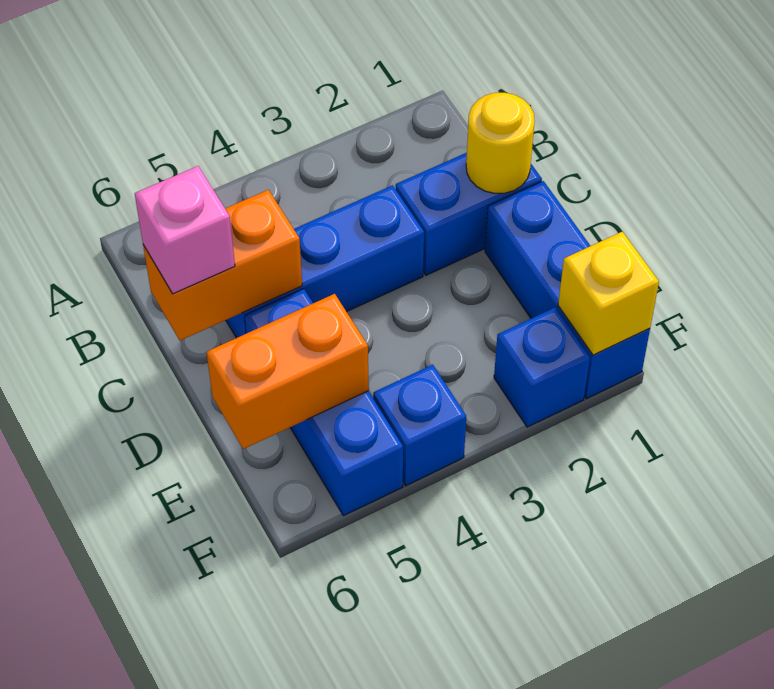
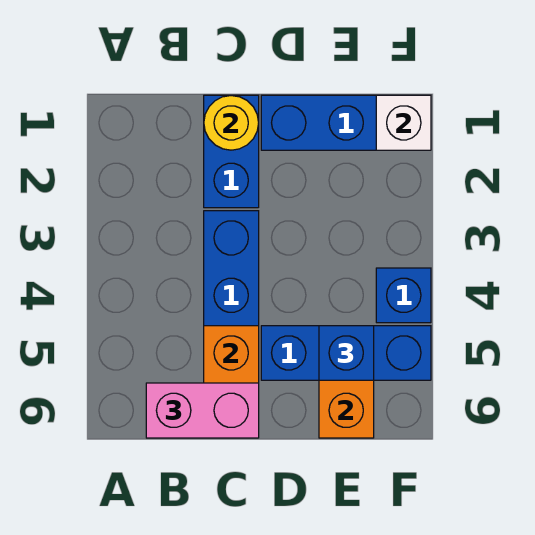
pink brick C6 level 3 -> pink brick B6:C6 level 3
yellow brick F1 level 2 -> white brick F1 level 2
blue brick F2 level 1 -> blue brick E5 level 3

